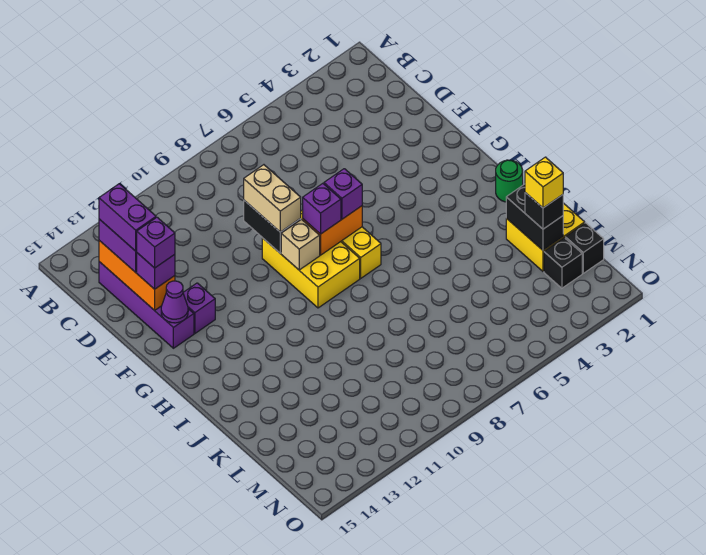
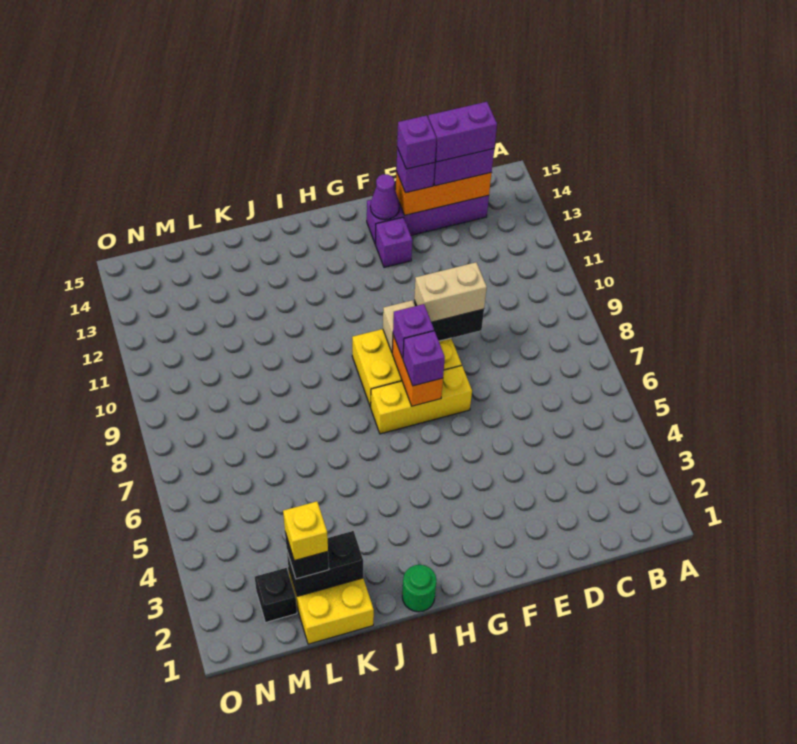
black brick M1 level 1 -> none

